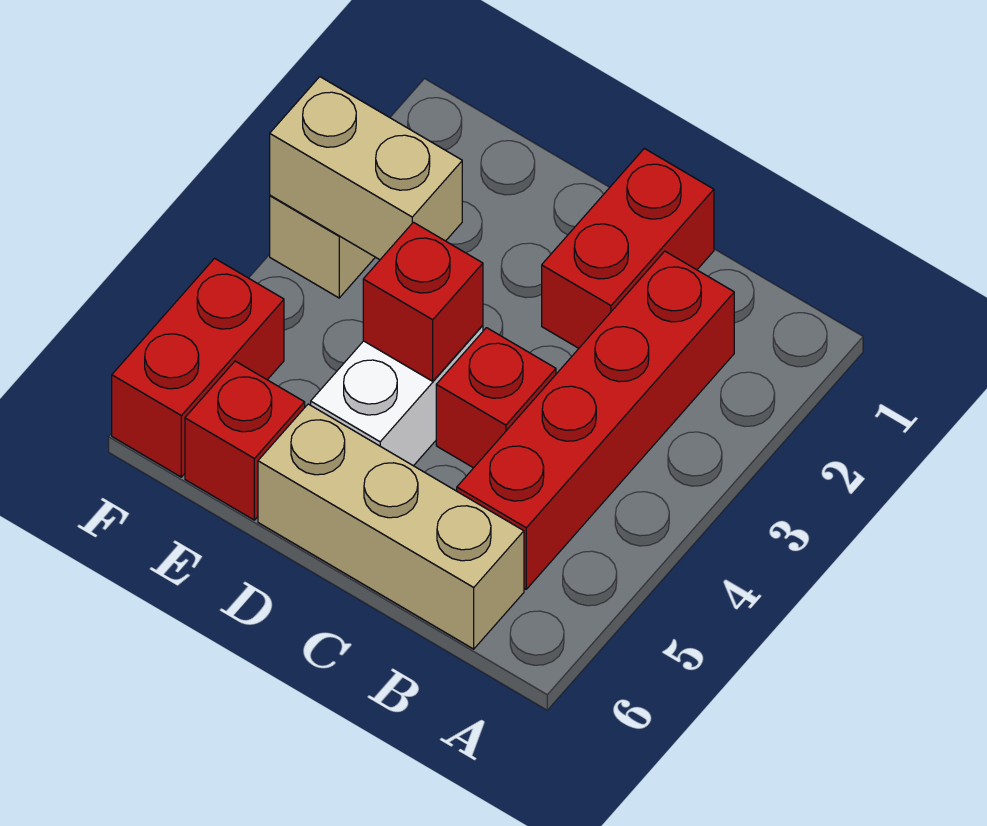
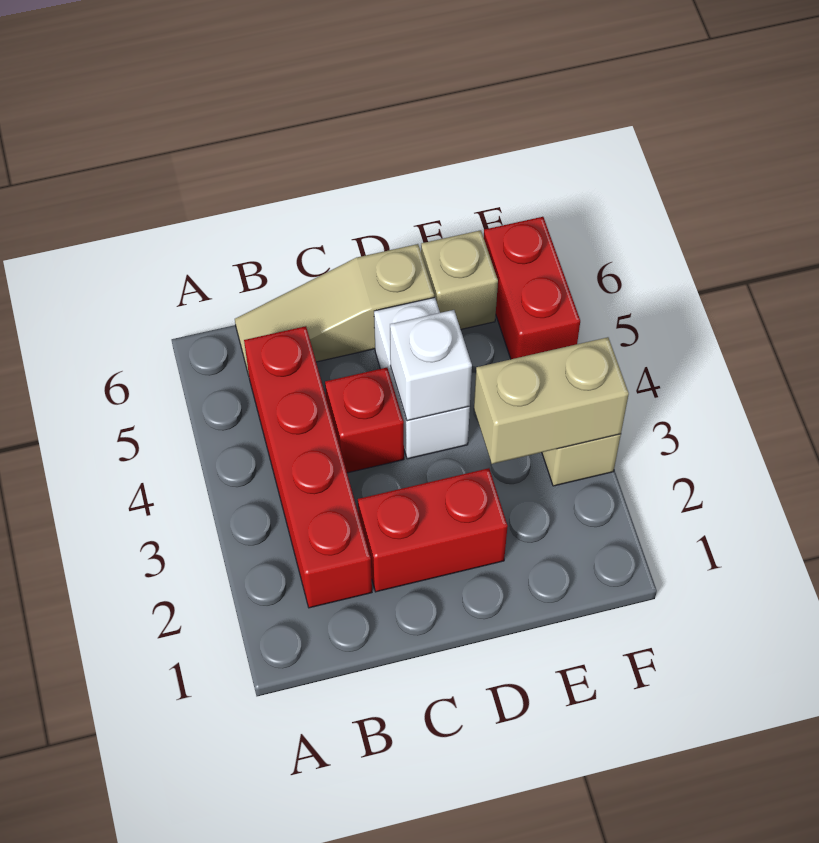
tan brick B6:D6 level 1 -> tan slope B6:D6 level 1 top D
red brick C1:C2 level 1 -> red brick C2:D2 level 1
red brick D4 level 2 -> white brick D4 level 2
red brick E6 level 1 -> tan brick E6 level 1

